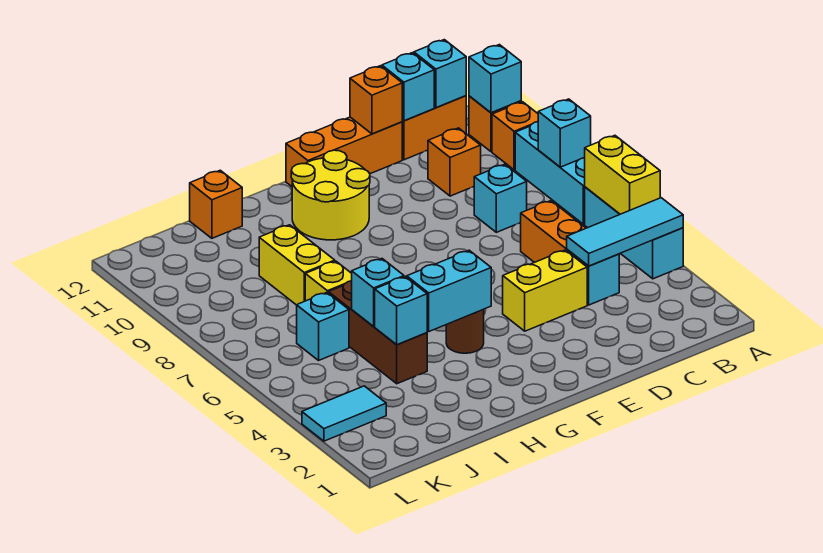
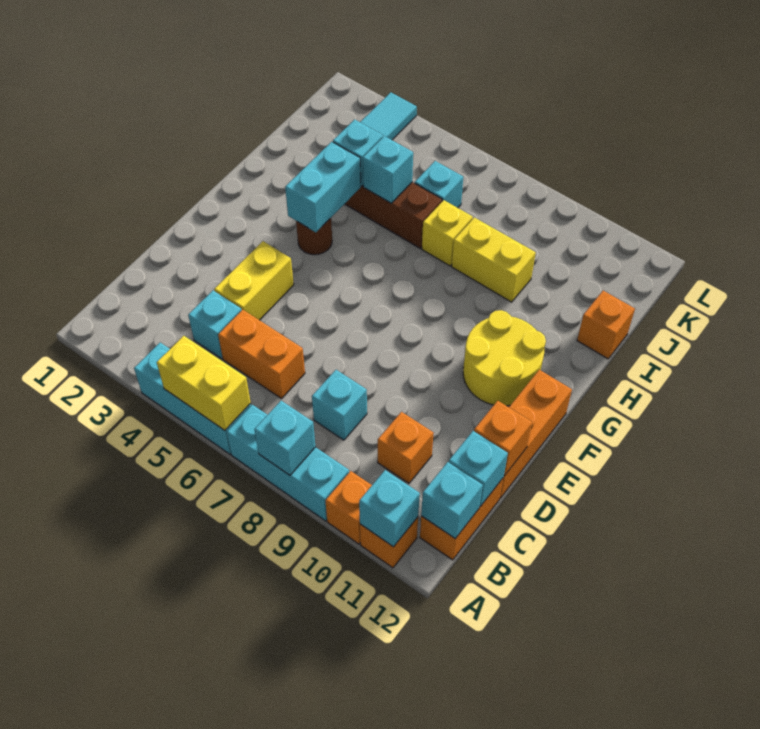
cyan tile A4:C4 level 2 -> none

